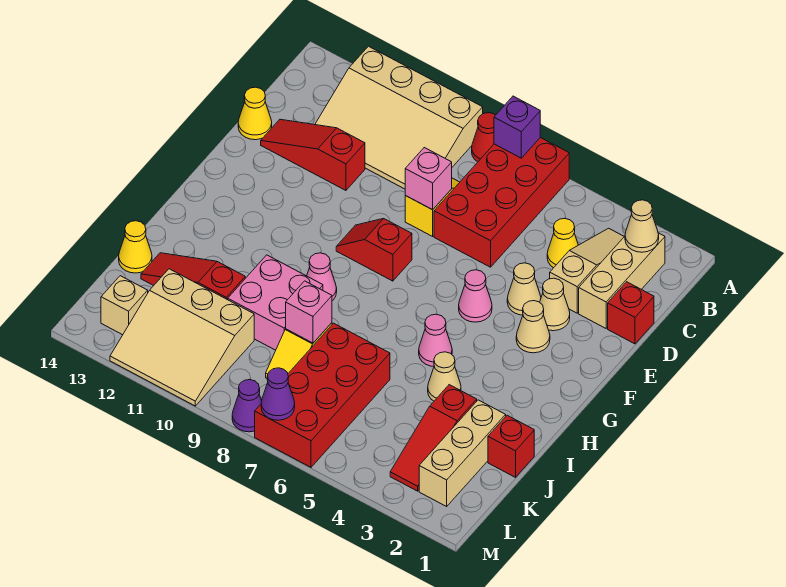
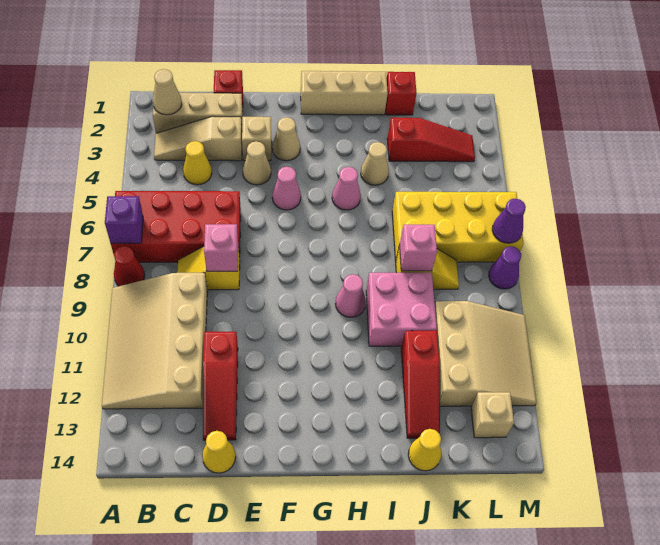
tan slope A9:C12 level 1 top A -> tan slope A9:C12 level 1 top C
tan cone E3 level 1 -> tan brick E3 level 1
red slope F8:F9 level 1 top 8 -> none
tan brick J2:L2 level 1 -> tan brick G1:I1 level 1
red brick J6:M7 level 1 -> yellow brick J6:M7 level 1

